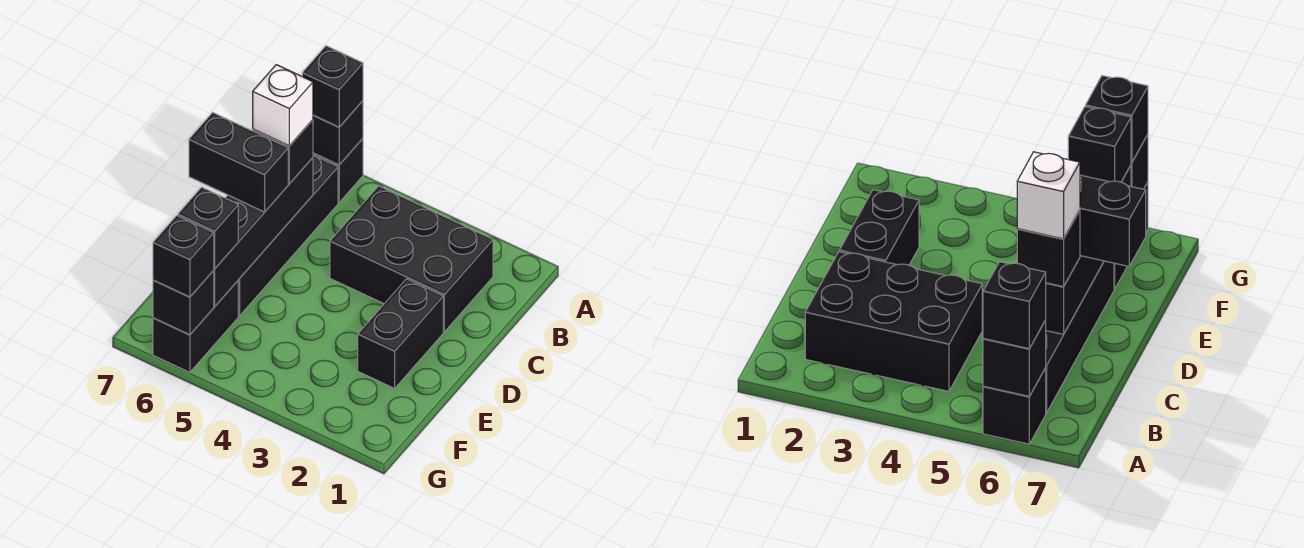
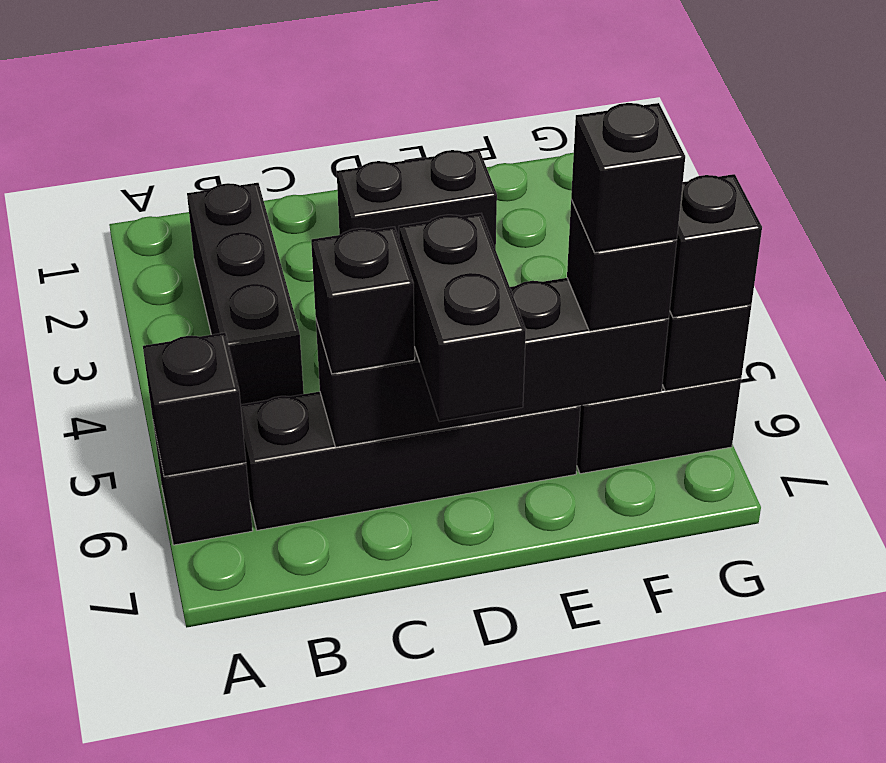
black brick A6 level 3 -> black brick F6 level 4
black brick B2:C4 level 1 -> black brick B2:B4 level 1
white brick C6 level 4 -> none

